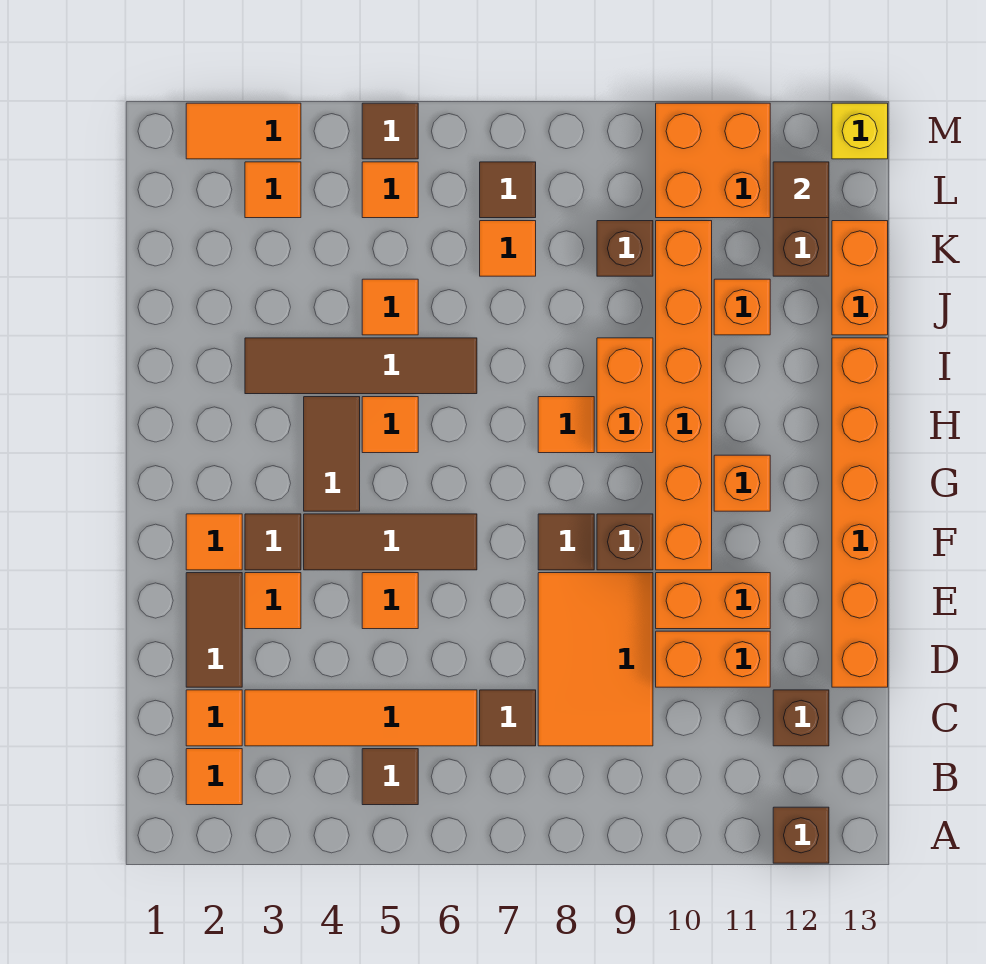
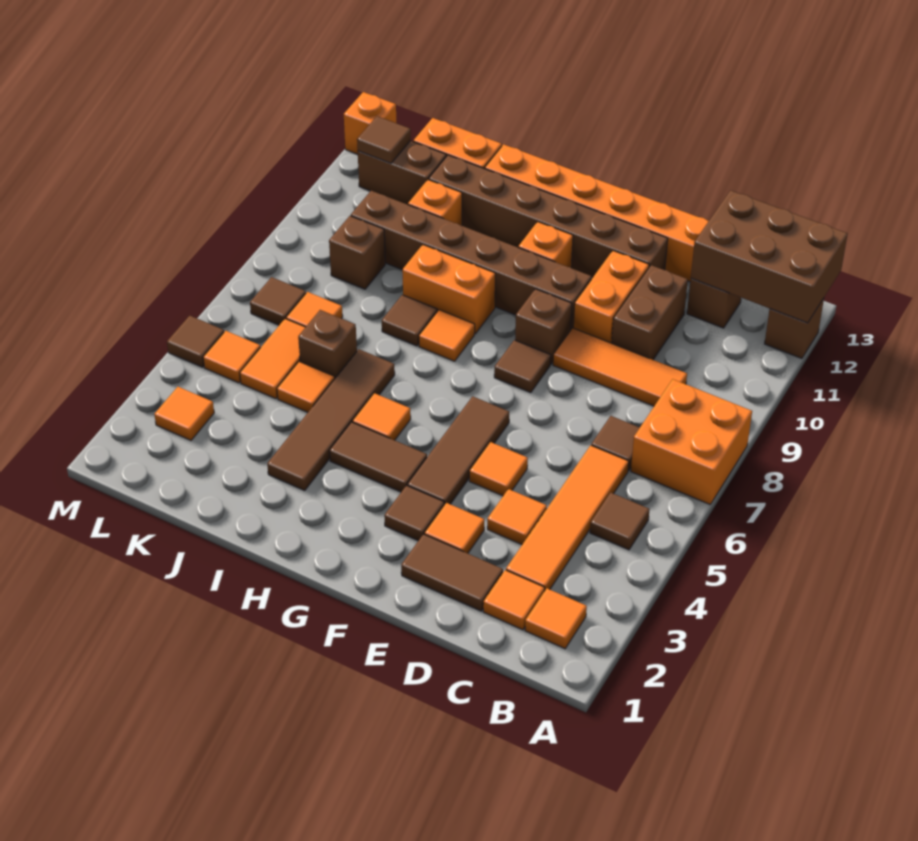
none -> brown brick A12:C13 level 2
orange tile C8:E9 level 1 -> orange tile C9:E9 level 1
orange brick D10:D11 level 1 -> brown brick D10:D11 level 1
none -> brown brick E12:J12 level 1
orange tile F2 level 1 -> orange tile D4 level 1
orange brick F10:K10 level 1 -> brown brick F10:K10 level 1
none -> brown tile I8 level 1
none -> brown brick J6 level 1
orange brick L10:M11 level 1 -> orange brick A7:B8 level 1
orange tile M2:M3 level 1 -> orange tile K5:K6 level 1
yellow brick M13 level 1 -> orange brick M13 level 1

